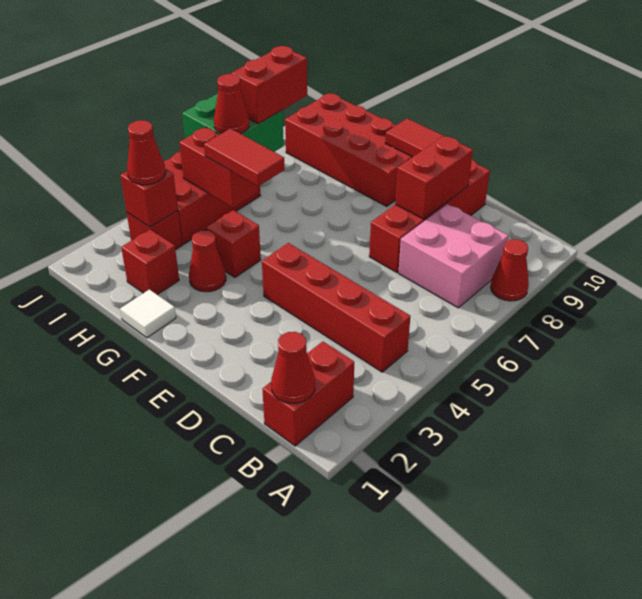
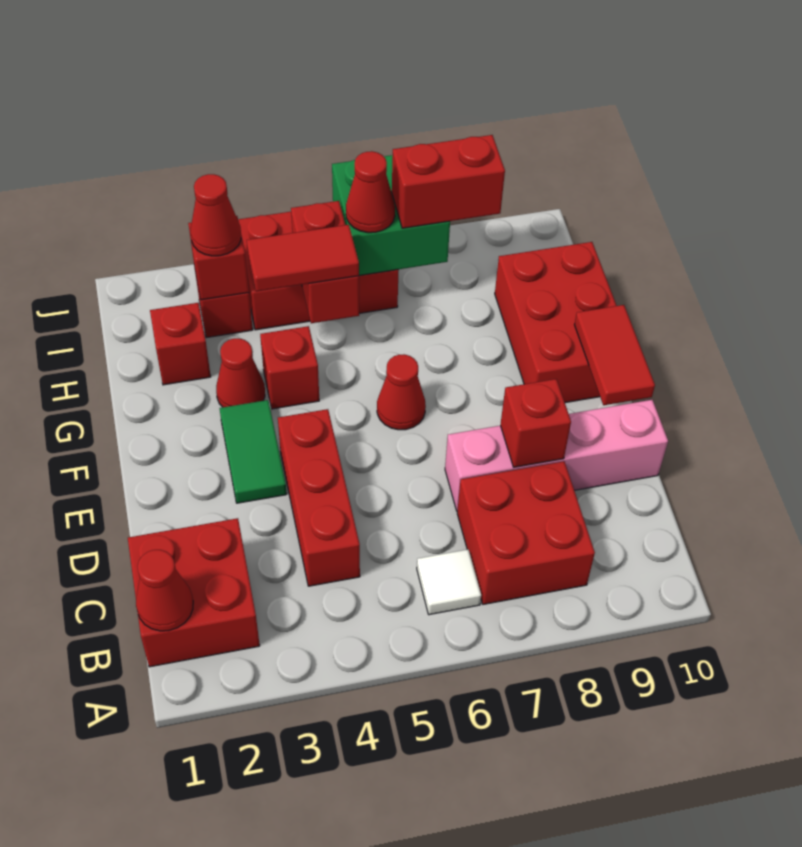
red cone A8 level 1 -> red cone F6 level 1
red brick B1:B2 level 1 -> red brick B1:C2 level 1
red brick B4:E4 level 1 -> red brick C4:E4 level 1
pink brick B7:C8 level 1 -> red brick B7:C8 level 1
red brick D7:D10 level 1 -> pink brick D7:D10 level 1
red brick D8:D9 level 2 -> red brick D8 level 2
none -> green tile E3:F3 level 1
red brick F9:I10 level 1 -> red brick F9:H10 level 1
white tile G1 level 1 -> white tile B6 level 1
red tile G5:H5 level 3 -> red tile H4:H5 level 3

